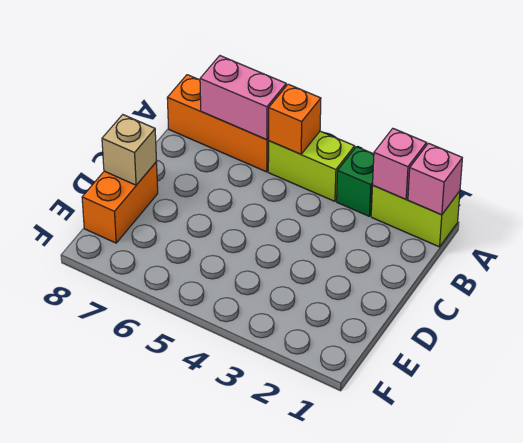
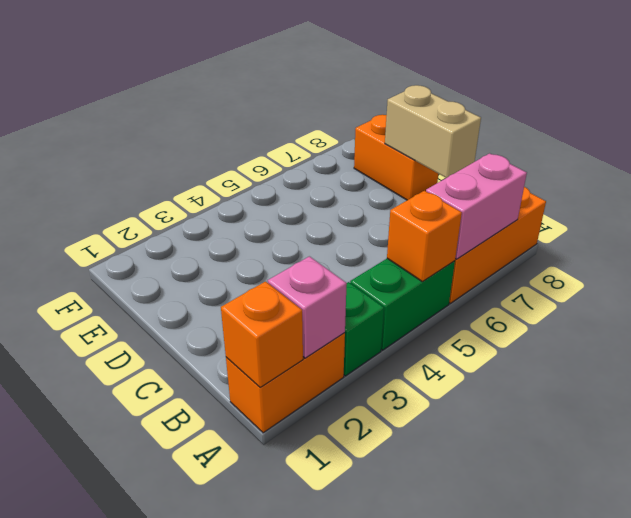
lime brick A1:A2 level 1 -> orange brick A1:A2 level 1
pink brick A1 level 2 -> orange brick A1 level 2
lime brick A4:A5 level 1 -> green brick A4:A5 level 1
tan brick D8 level 2 -> tan brick C8:D8 level 2

